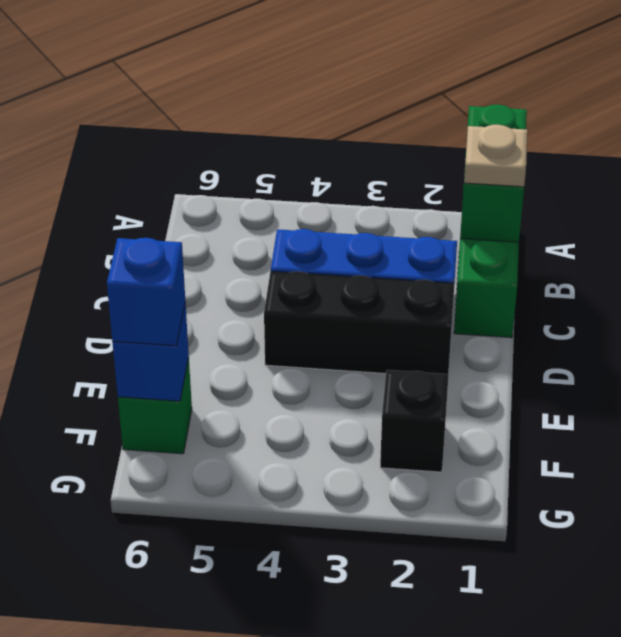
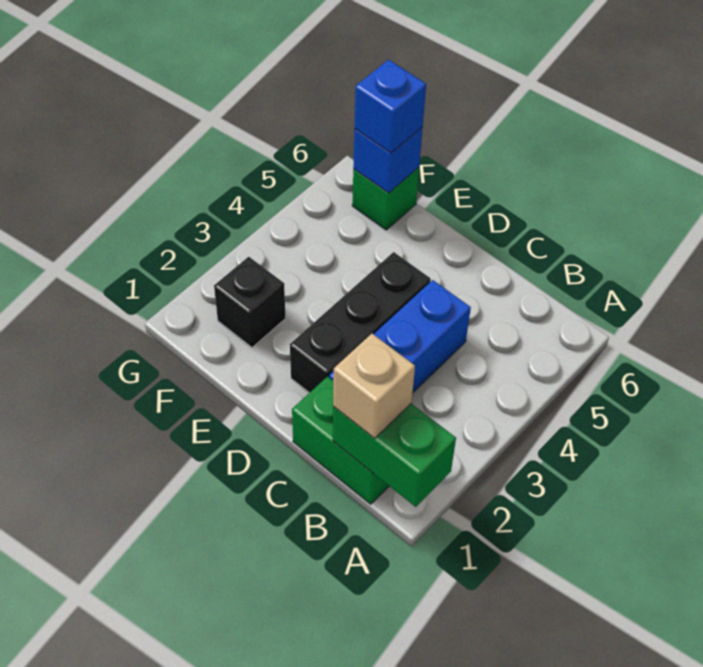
tan plate B1 level 3 -> tan brick B1 level 3

